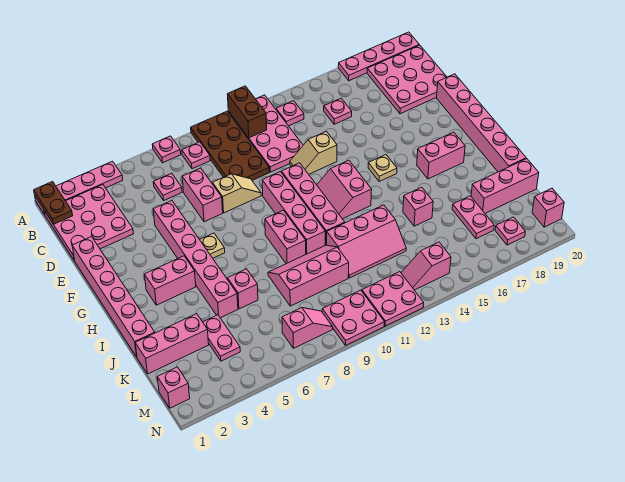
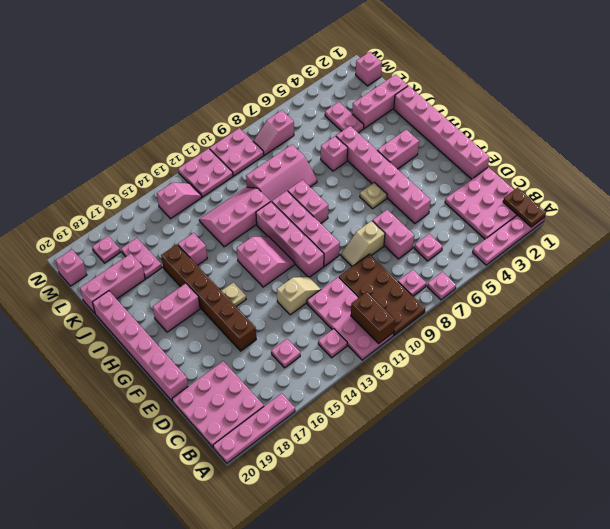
none -> brown brick E16:J16 level 1

